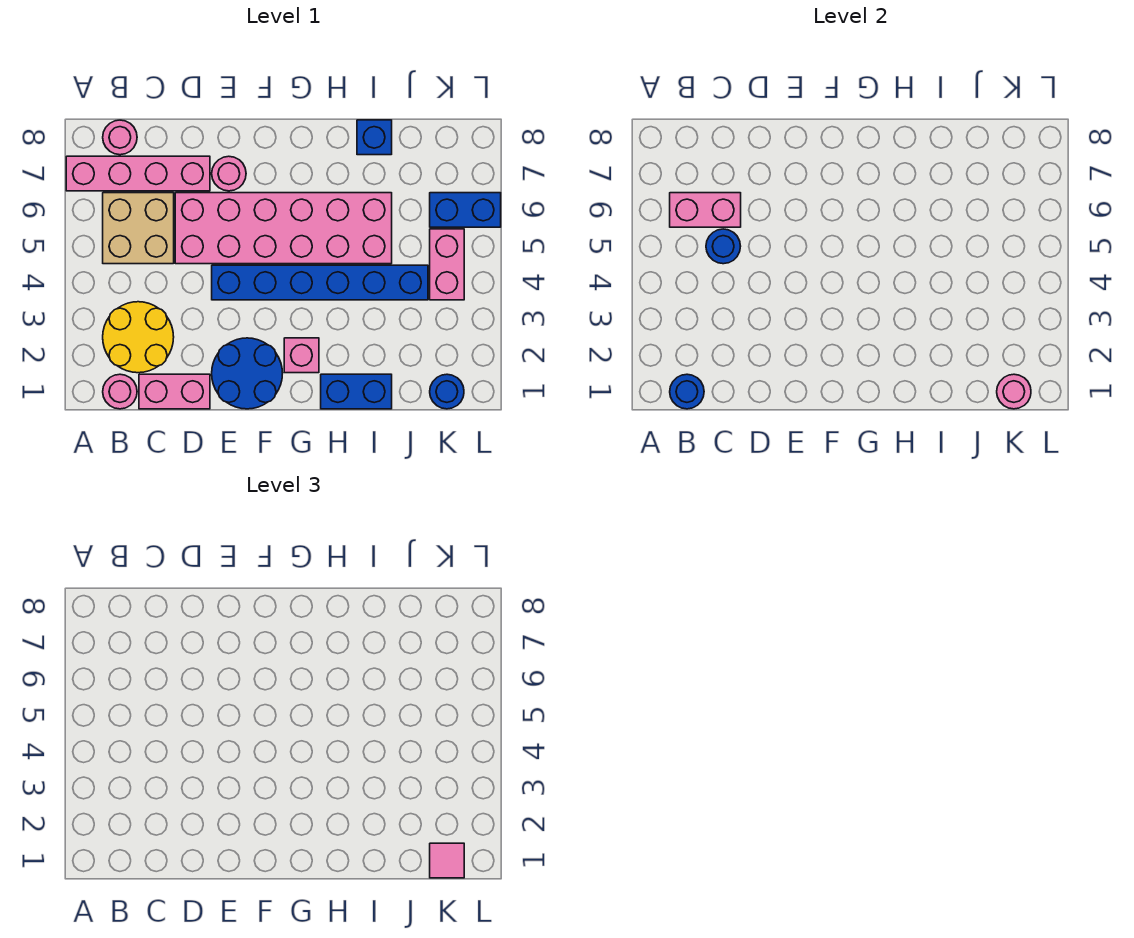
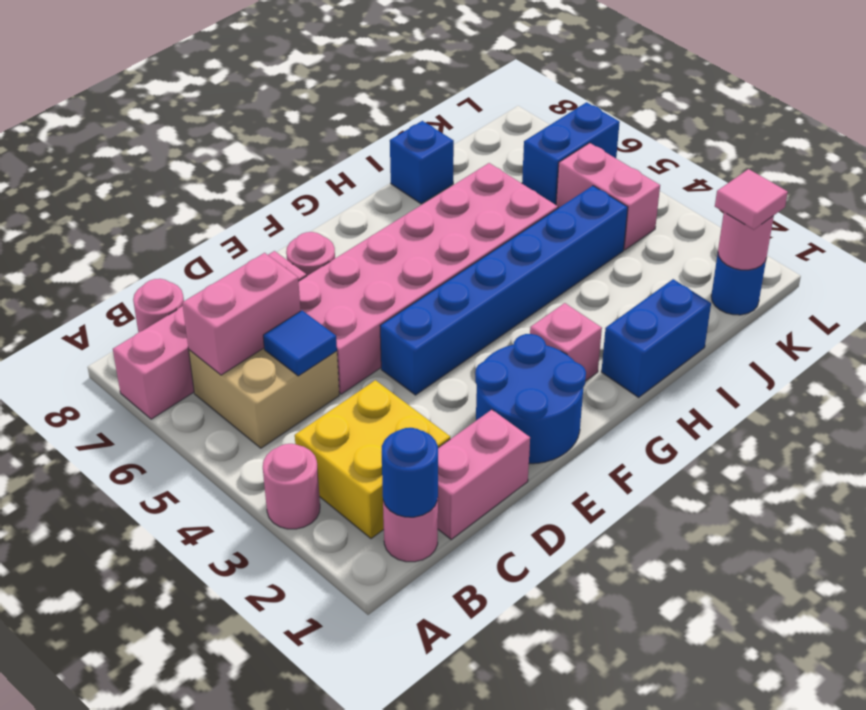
none -> pink round brick A3 level 1
yellow round brick B2:C3 level 1 -> yellow brick B2:C3 level 1
blue round brick C5 level 2 -> blue tile C5 level 2

